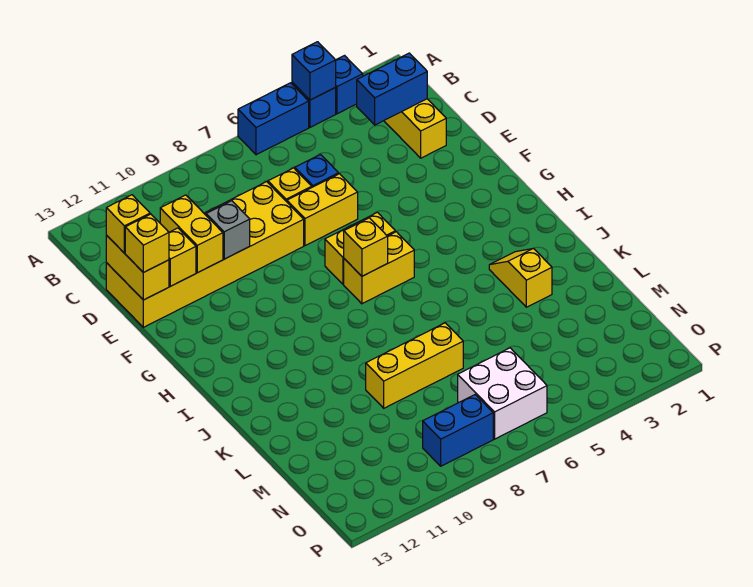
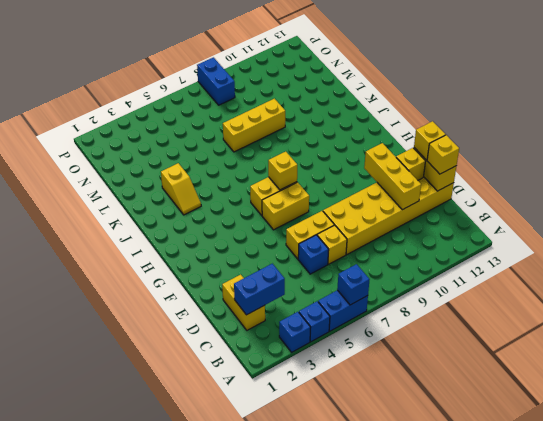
blue brick A4 level 2 -> blue brick A6 level 2
yellow brick D11:E11 level 2 -> yellow brick D11:F11 level 2
grey brick E10 level 2 -> none
white brick N6:O7 level 1 -> none
blue brick O8:O9 level 1 -> blue brick O8:P8 level 1

